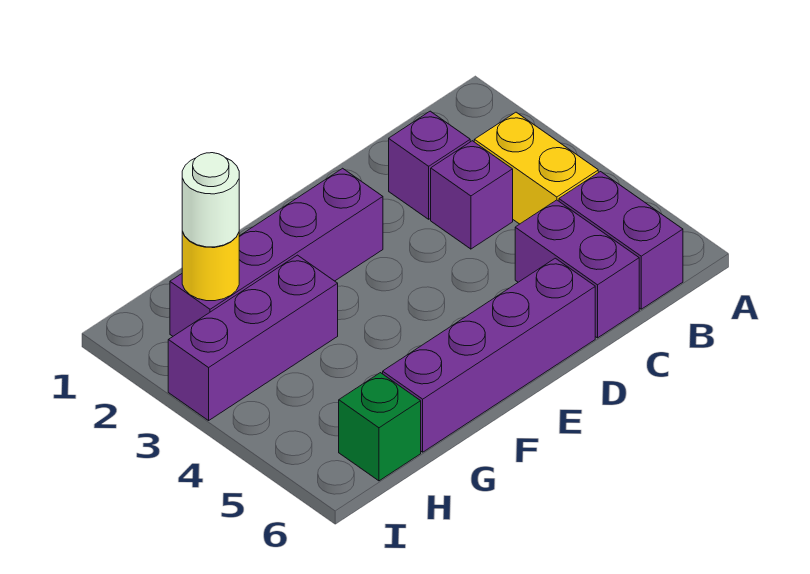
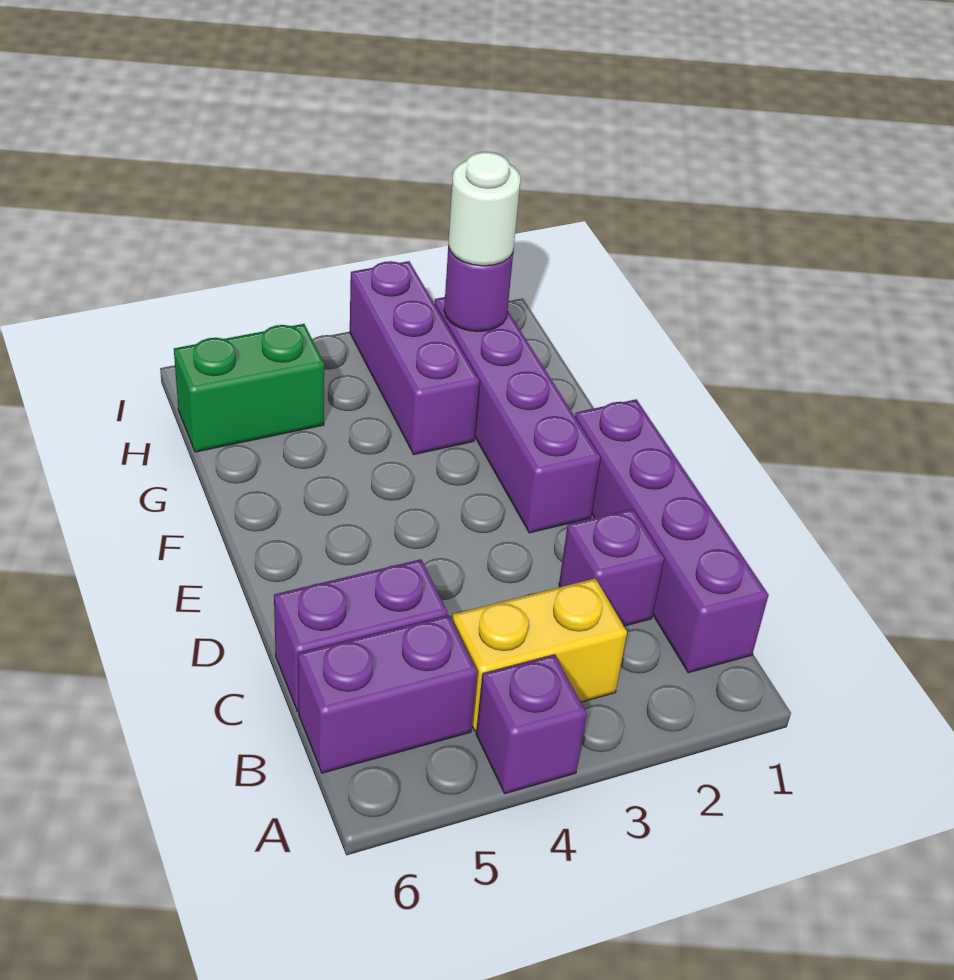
purple brick C3 level 1 -> purple brick A4 level 1
purple brick D6:G6 level 1 -> purple brick B1:E1 level 1
yellow round brick H2 level 2 -> purple round brick H2 level 2
green brick H6 level 1 -> green brick H5:H6 level 1

